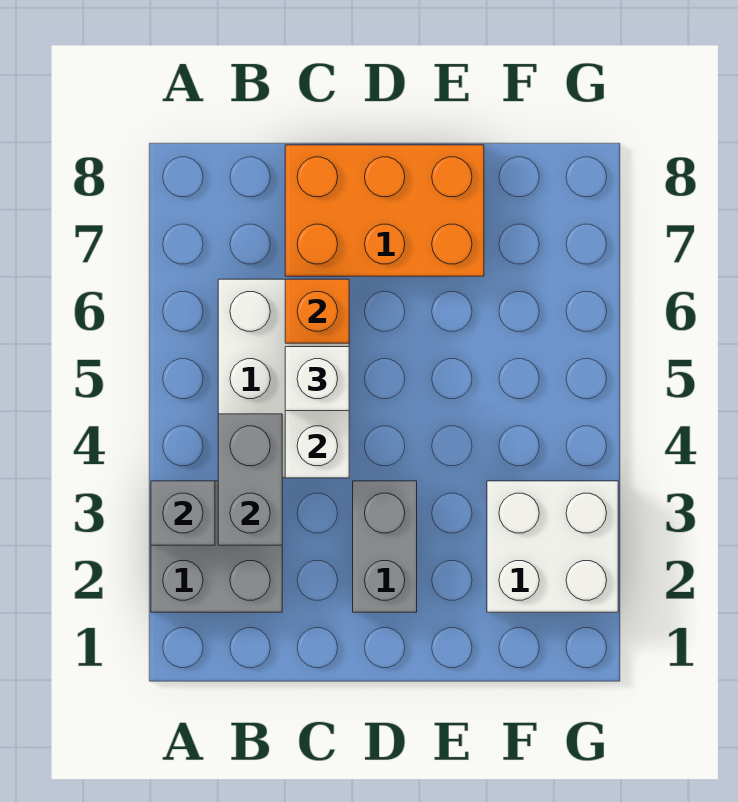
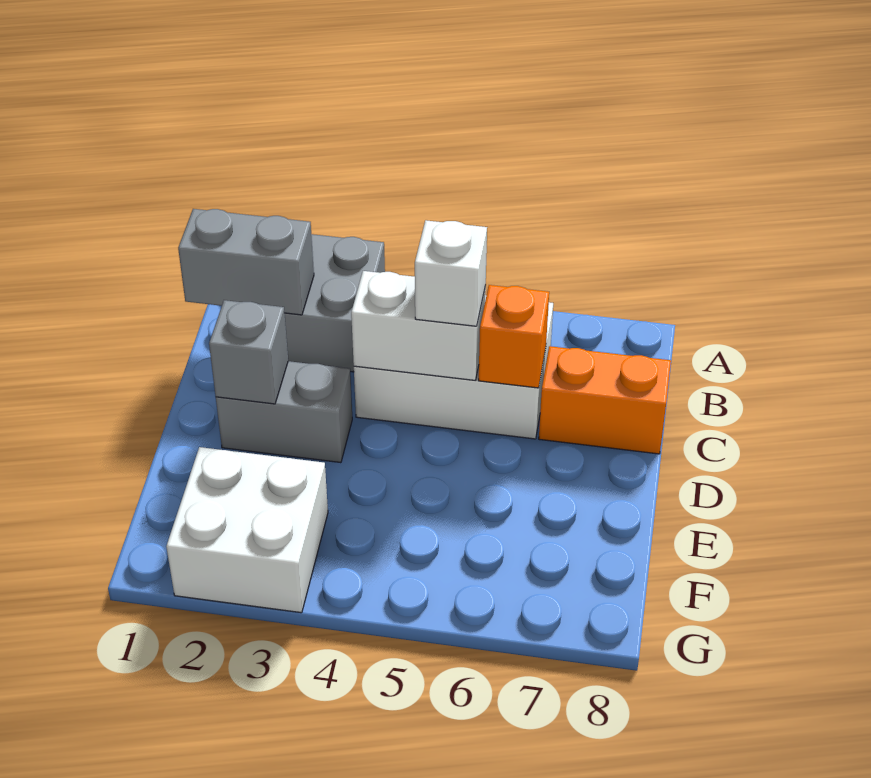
grey brick A3 level 2 -> grey brick D2 level 2
grey brick B3:B4 level 2 -> grey brick B1:B2 level 2
orange brick C7:E8 level 1 -> orange brick C7:C8 level 1

